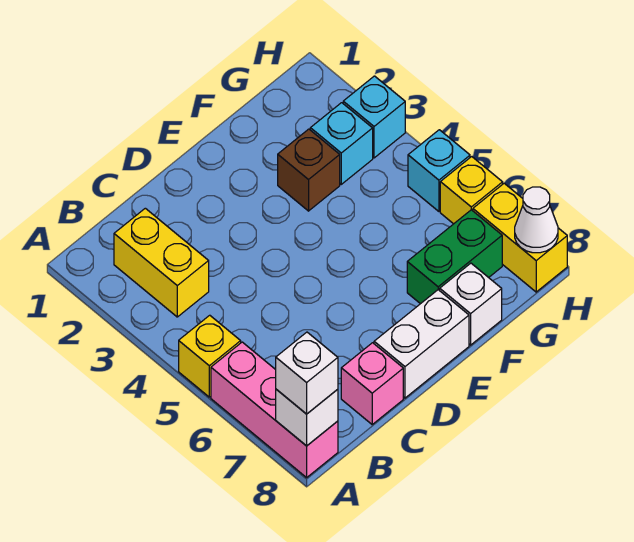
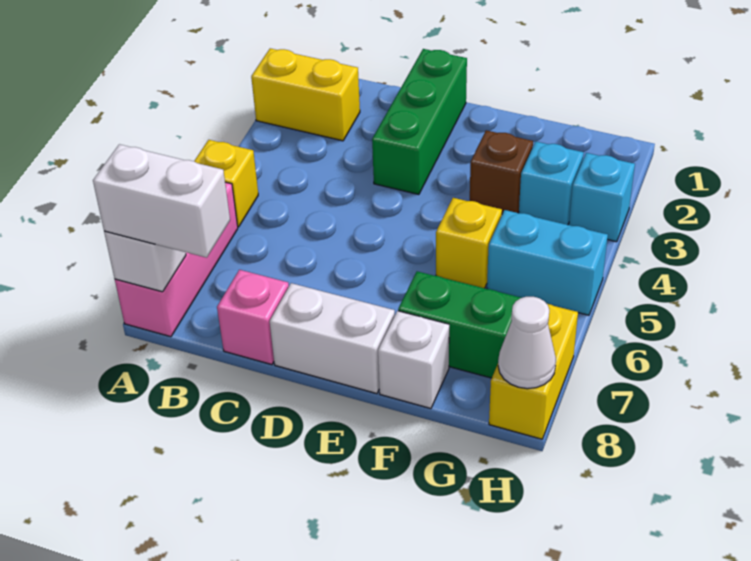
white brick A8 level 3 -> white brick A8:B8 level 3
yellow brick B2:B3 level 1 -> yellow brick A2:B2 level 1
none -> green brick D1:D3 level 1
cyan brick H5 level 1 -> cyan brick G5:H5 level 1
yellow brick H6 level 1 -> yellow brick F5 level 1

